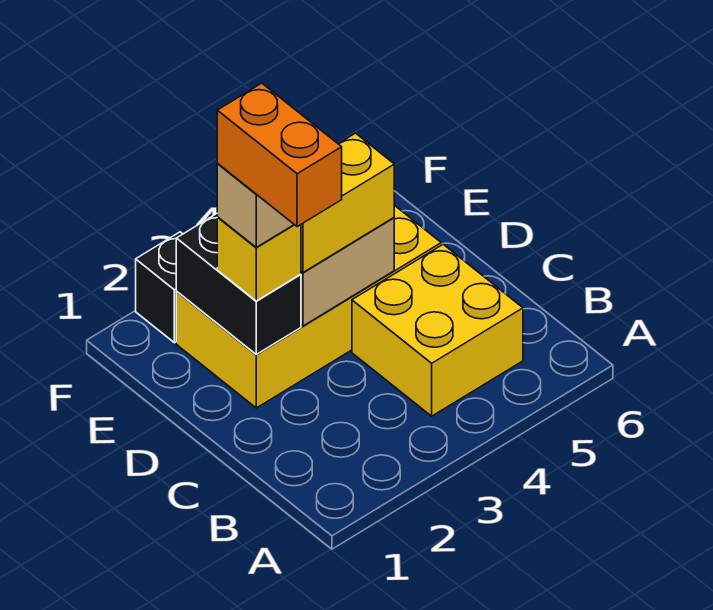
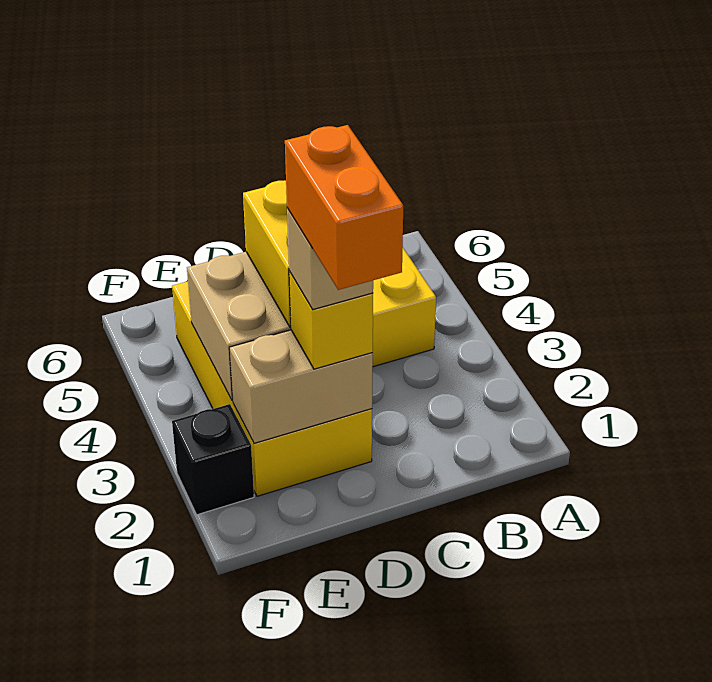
orange brick C2:D2 level 5 -> orange brick D1:D2 level 5
black brick D2:E2 level 2 -> tan brick D2:E2 level 2

